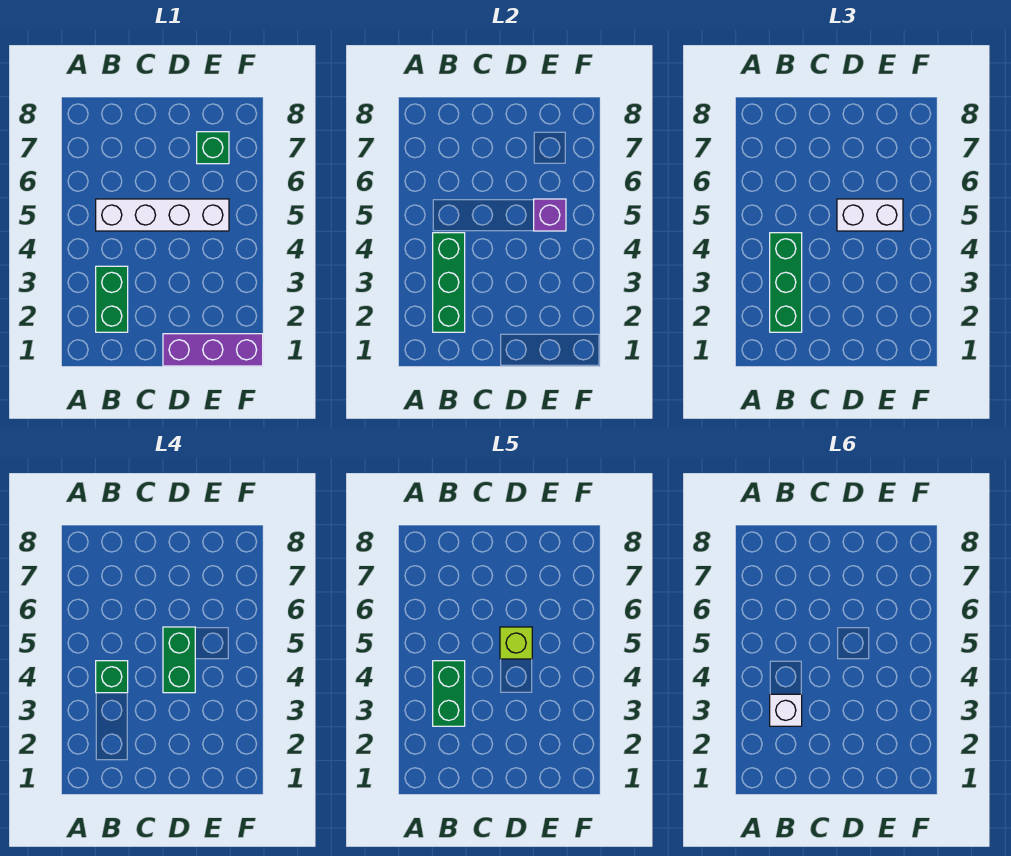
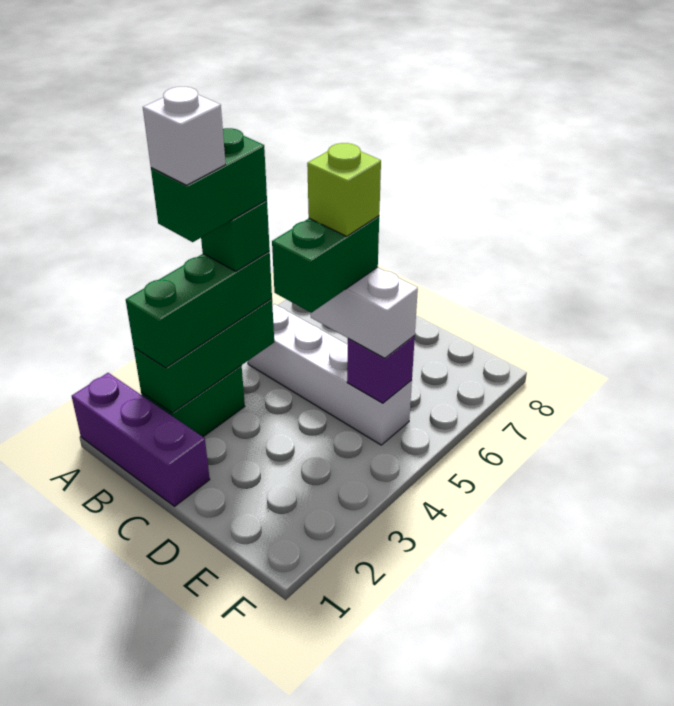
purple brick D1:F1 level 1 -> purple brick A1:C1 level 1
green brick E7 level 1 -> none

